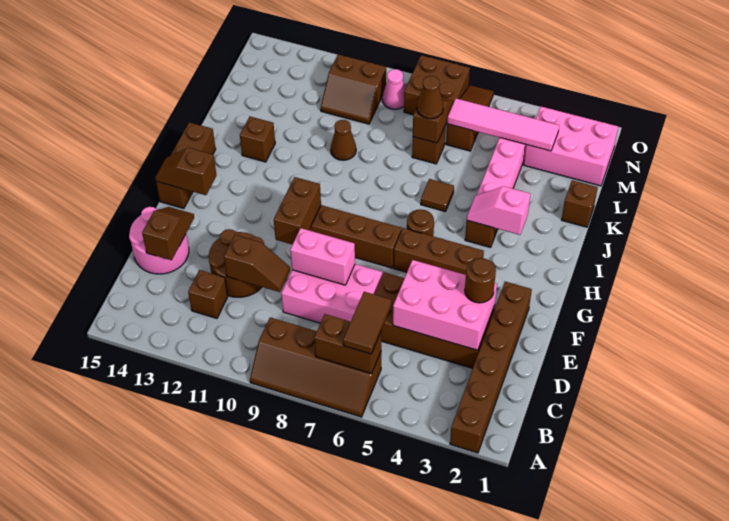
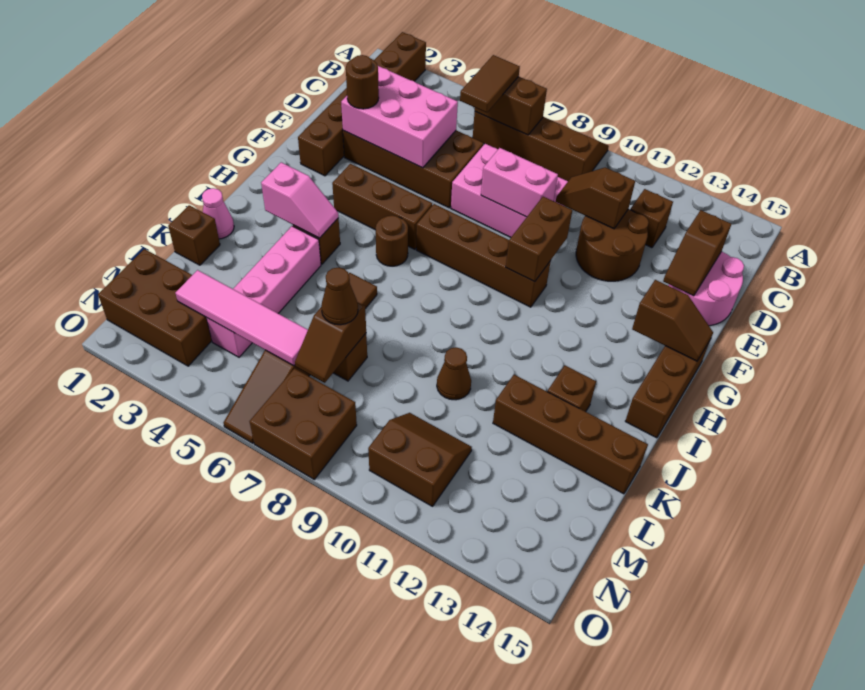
none -> brown brick K12:K15 level 1
pink brick M1:N3 level 1 -> brown brick M1:N3 level 1
pink cone N9 level 1 -> pink cone J1 level 1

